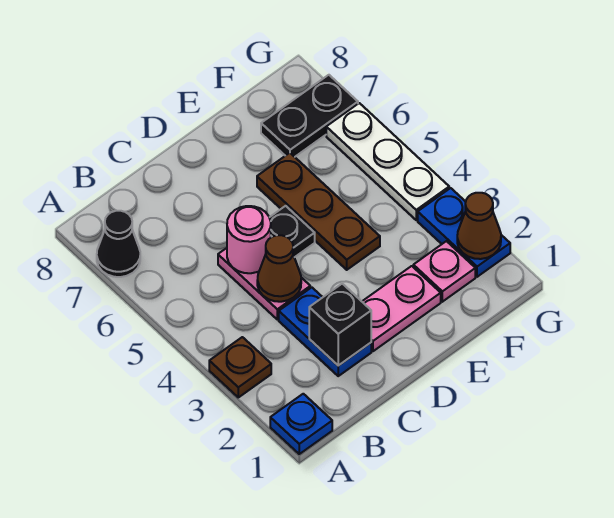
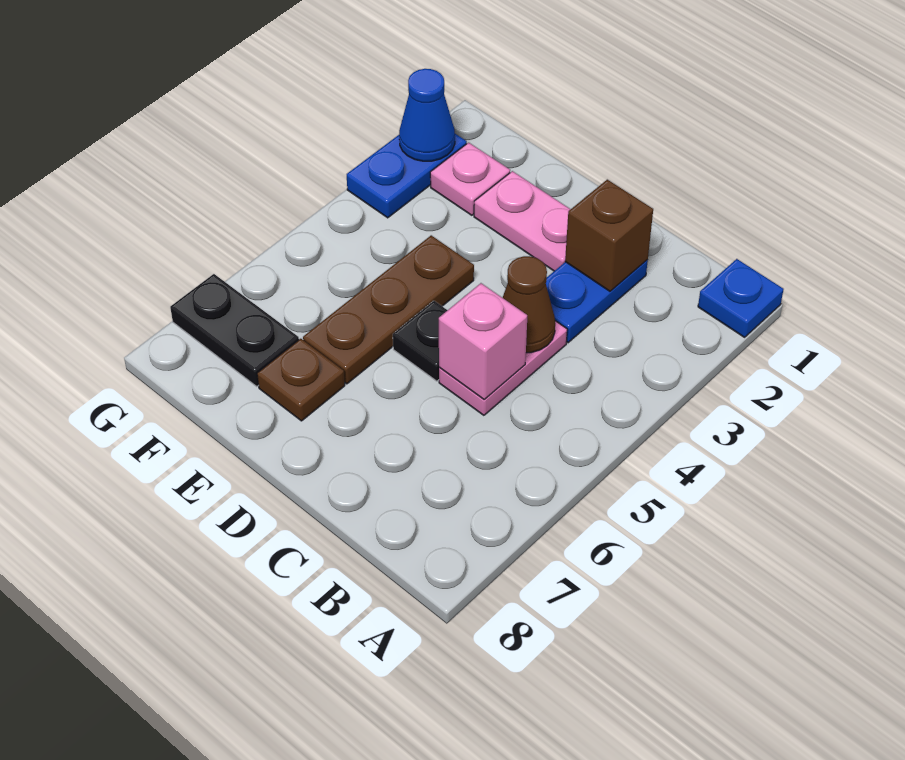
brown plate A3 level 1 -> brown plate E7 level 1
black cone A7 level 1 -> none
black brick C2 level 2 -> brown brick C2 level 2
pink round brick C5 level 2 -> pink brick C5 level 2
brown cone G2 level 2 -> blue cone G2 level 2
white plate G4:G6 level 1 -> none

